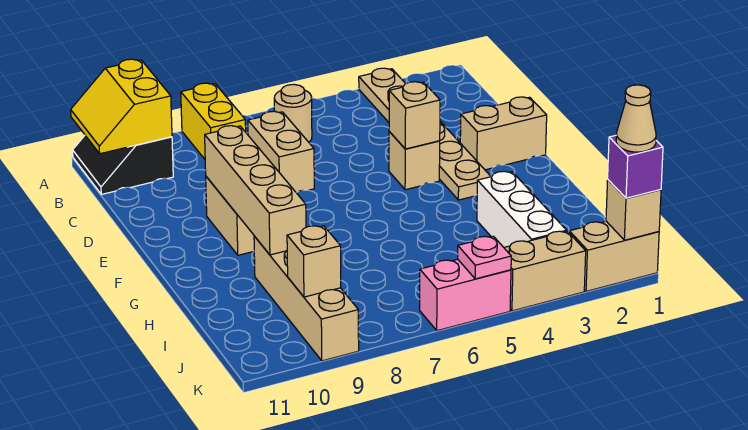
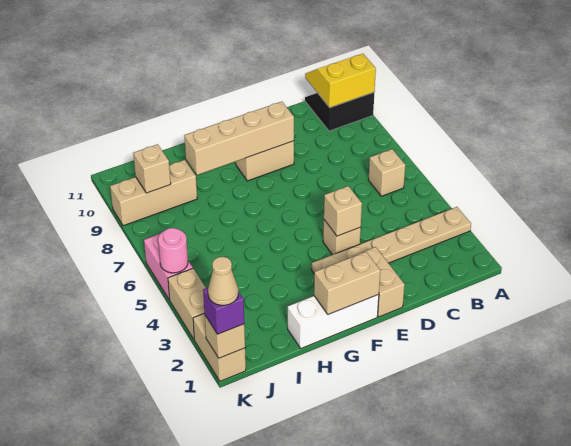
yellow brick A8:B8 level 1 -> none
tan round brick B6 level 1 -> tan brick B6 level 1
tan brick C7:D7 level 1 -> tan brick F1:G1 level 2
white brick H3:J3 level 1 -> white brick F1:H1 level 1
tan brick H9:K9 level 1 -> tan brick I9:K9 level 1
pink plate K5 level 2 -> pink round brick K5 level 2

